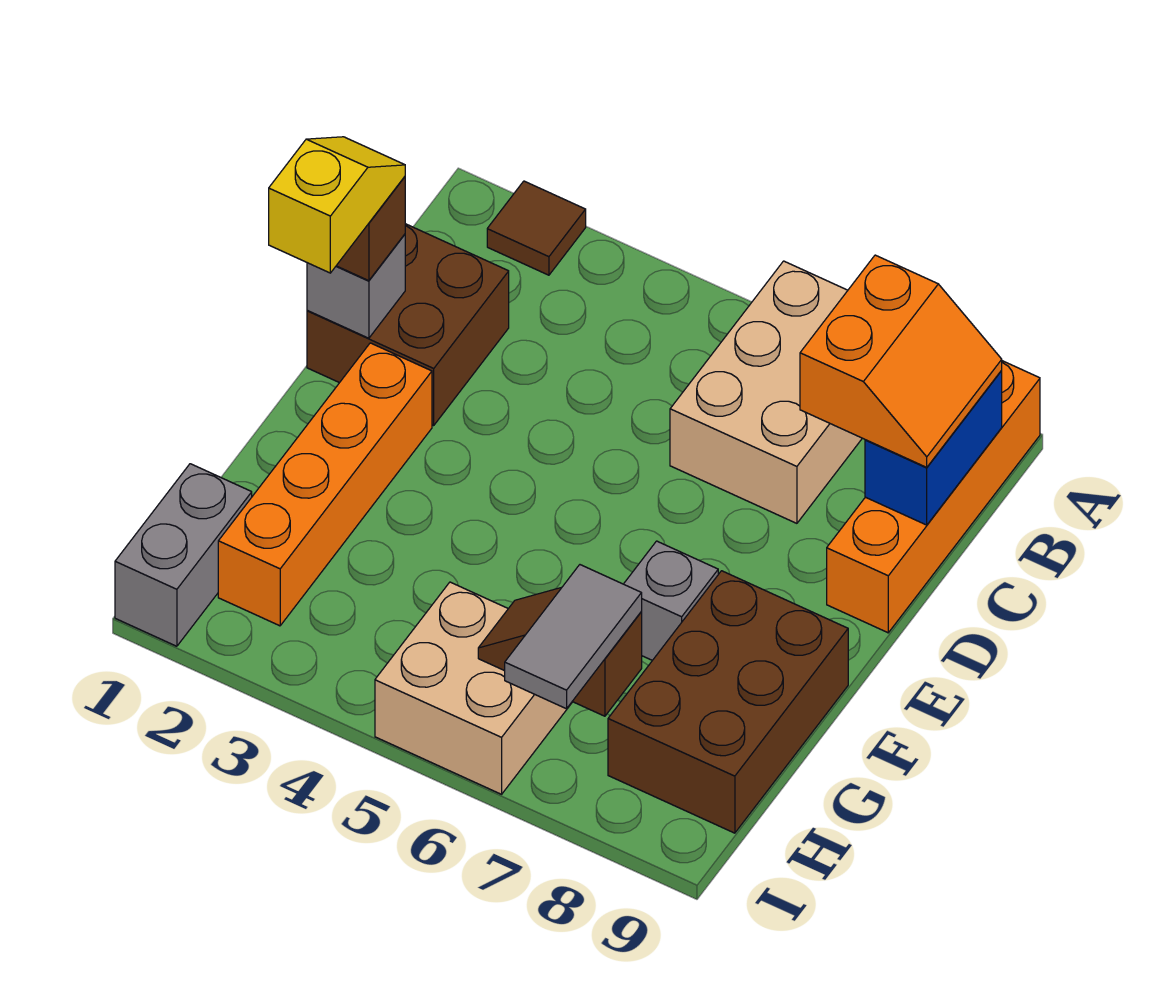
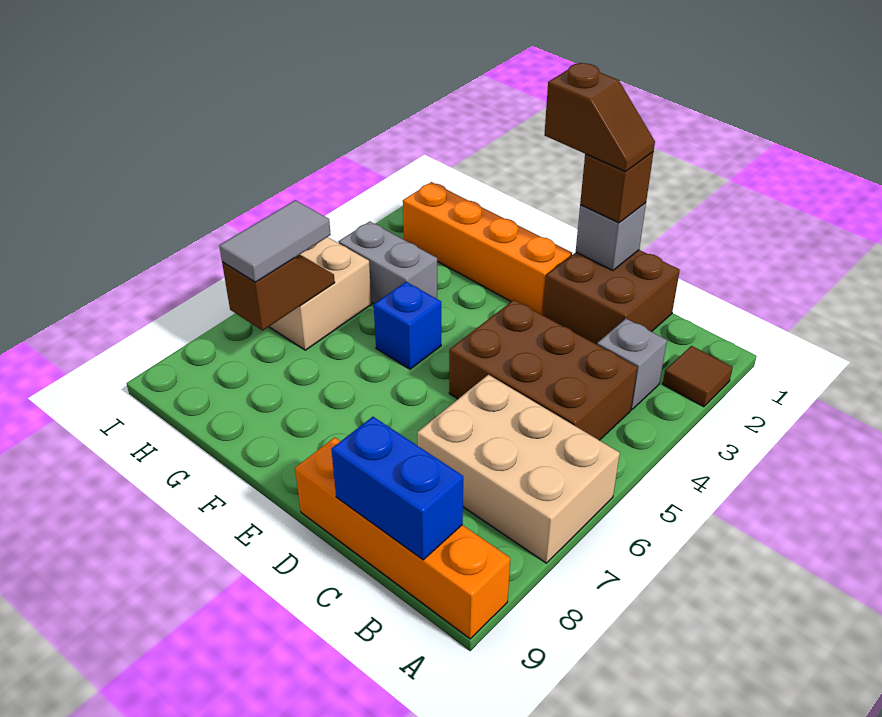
orange slope B8:C9 level 3 top 8 -> none
yellow slope D1:E1 level 4 top E -> brown slope D1:E1 level 4 top E
none -> blue brick F5 level 1
grey brick F7 level 1 -> grey brick B3 level 1
brown brick F8:H9 level 1 -> brown brick B4:D5 level 1
grey brick H1:I1 level 1 -> grey brick G4:H4 level 1
grey tile H7:I7 level 3 -> grey tile H6:H7 level 3

